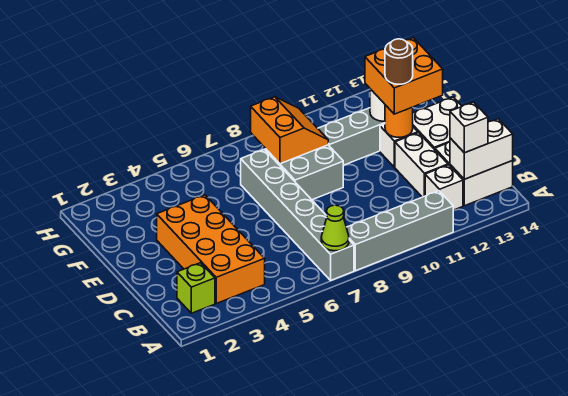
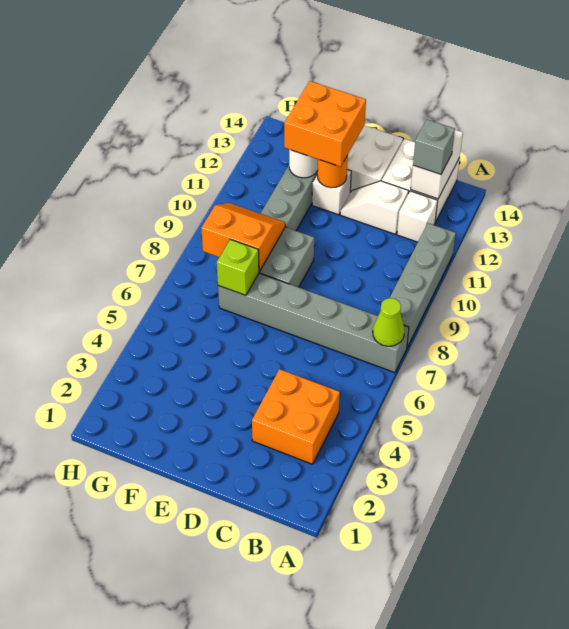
lime brick B2 level 1 -> lime brick F7 level 2
orange brick B3:E4 level 1 -> orange brick B3:C4 level 1
white brick B13 level 3 -> grey brick B13 level 3
white brick C12:D12 level 1 -> white slope C12:D12 level 1 top C
brown round brick E12 level 4 -> none

